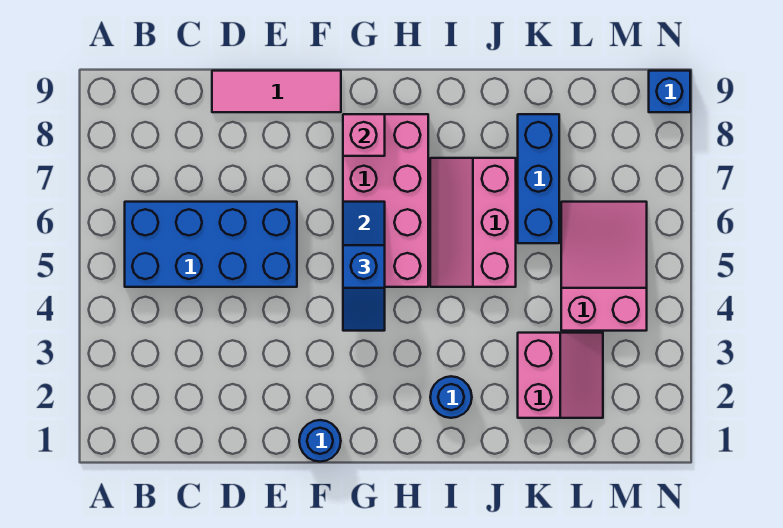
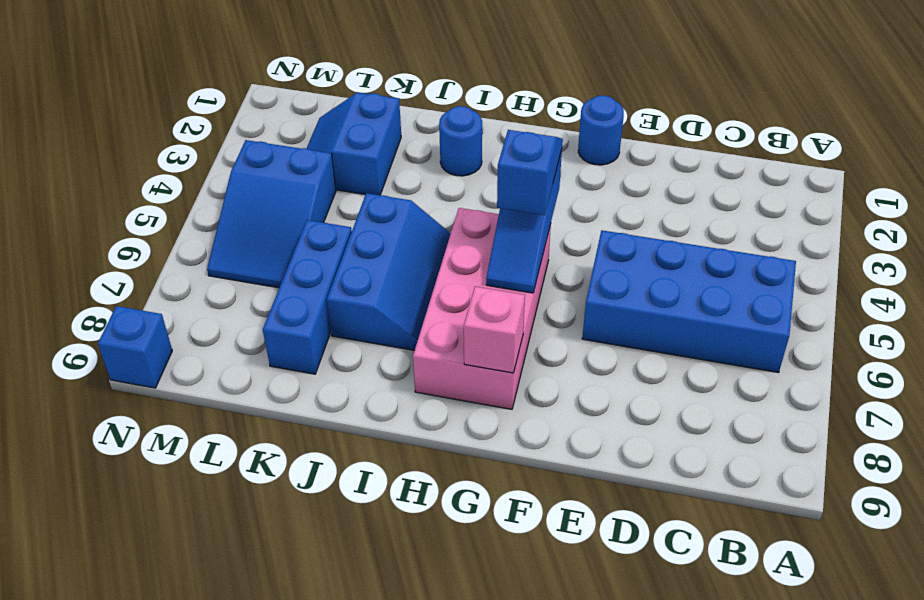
pink tile D9:F9 level 1 -> none
pink slope I5:J7 level 1 top J -> blue slope I5:J7 level 1 top J
pink slope K2:L3 level 1 top K -> blue slope K2:L3 level 1 top K
pink slope L4:M6 level 1 top 4 -> blue slope L4:M6 level 1 top 4

